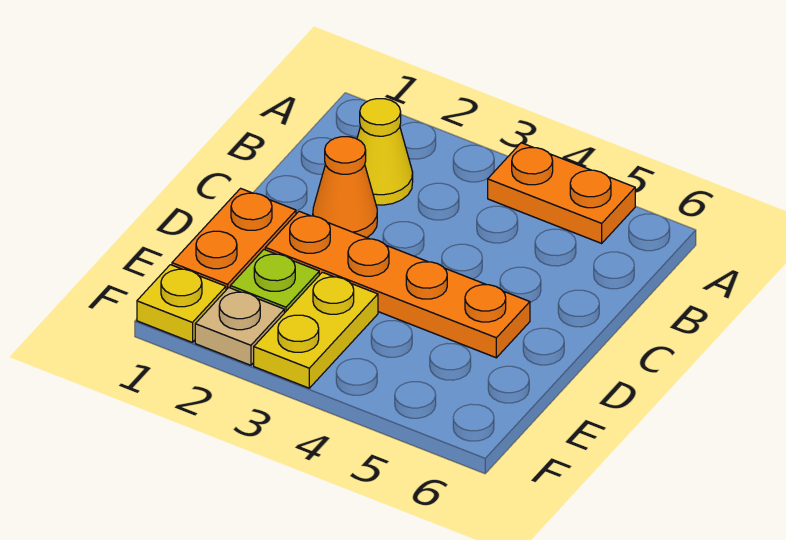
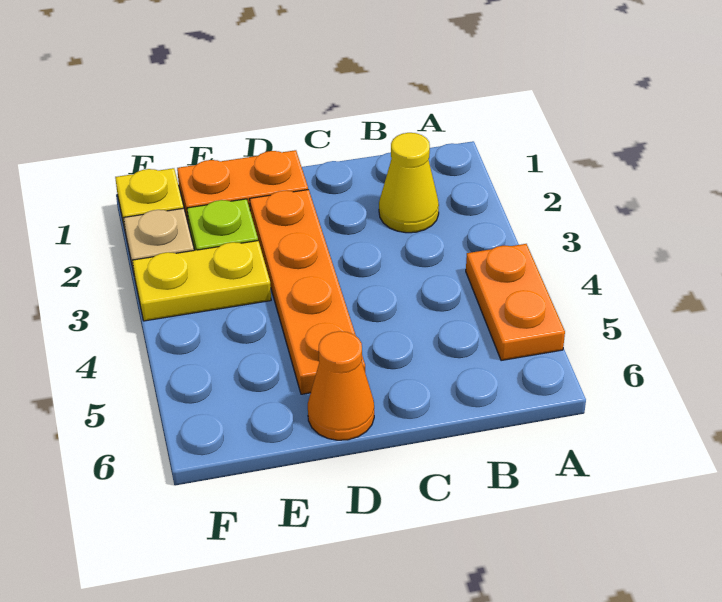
orange cone C2 level 1 -> orange cone D6 level 1

